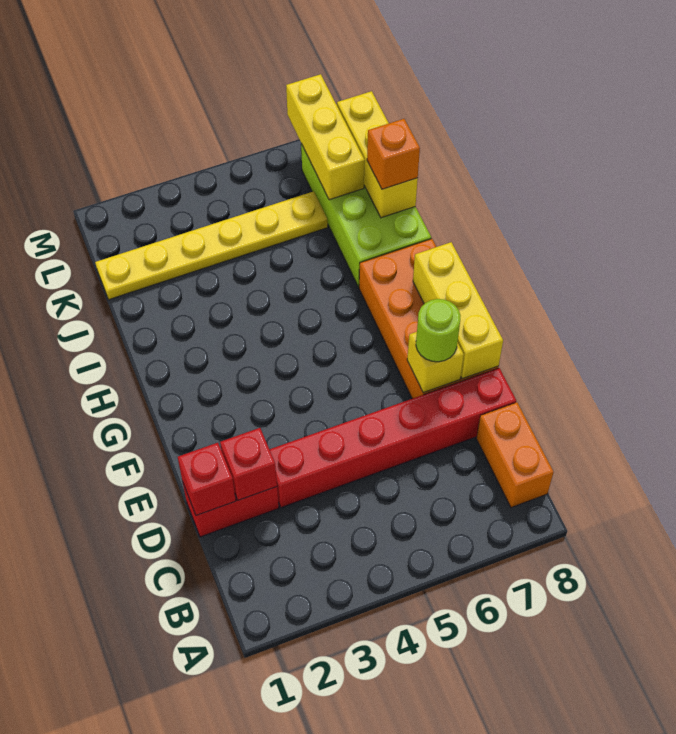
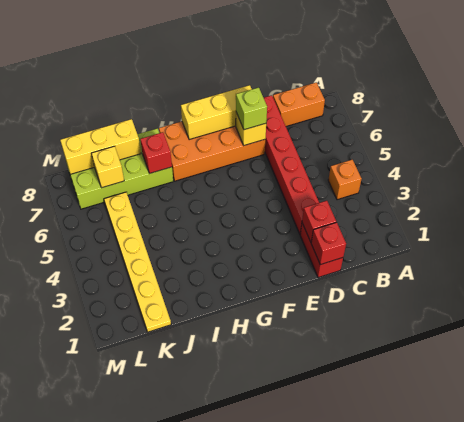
lime round brick E7 level 3 -> lime brick E7 level 3
none -> red brick I7 level 2
orange brick J8 level 3 -> orange brick B4 level 1
yellow brick K7:M7 level 2 -> yellow brick K7 level 2

